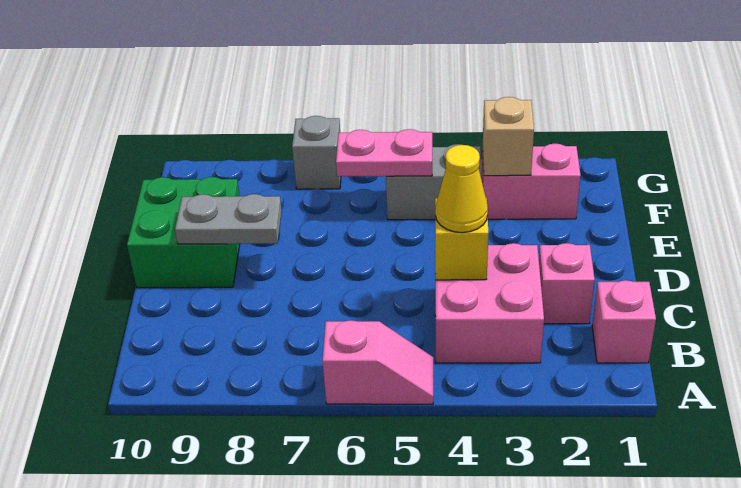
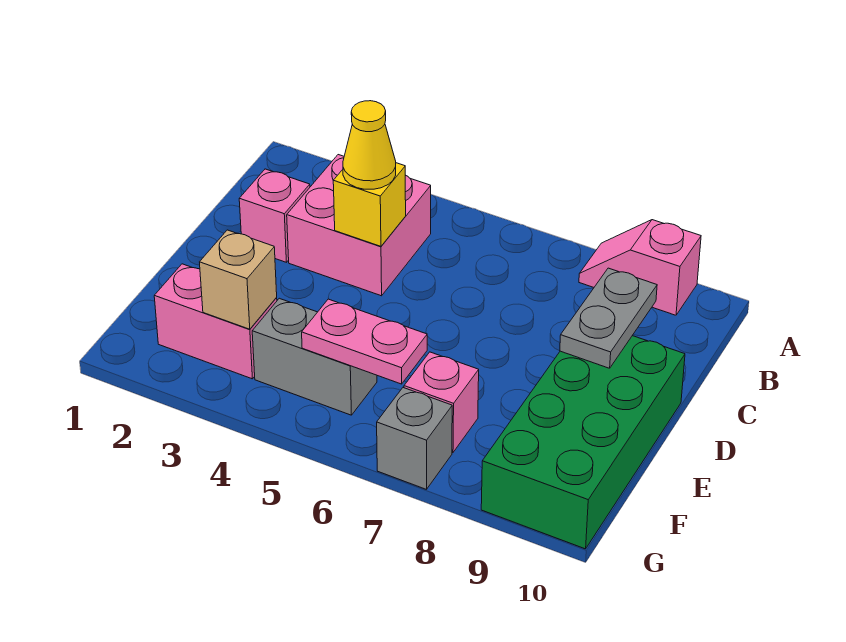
pink slope A5:A6 level 1 top 6 -> pink slope A8:A9 level 1 top 9
pink brick B1 level 1 -> pink brick F7 level 1
grey plate D8:D9 level 2 -> grey plate C9:D9 level 2
green brick D9:E10 level 1 -> green brick D9:G10 level 1

